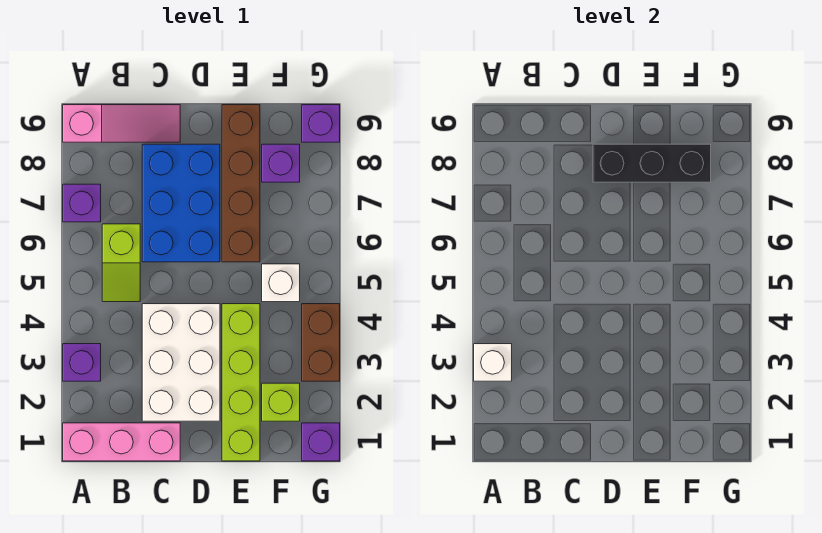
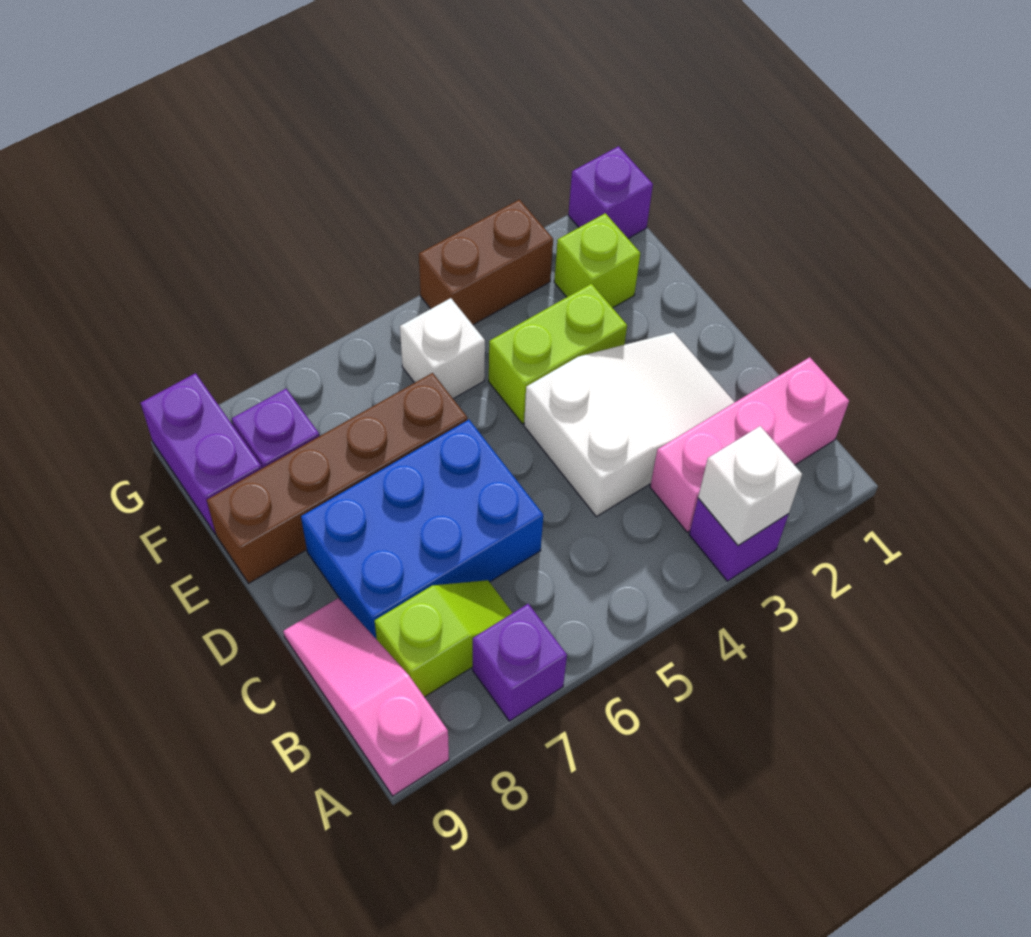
pink brick A1:C1 level 1 -> pink brick B1:B3 level 1
lime slope B5:B6 level 1 top 6 -> lime slope B7:B8 level 1 top 8
white brick C2:D4 level 1 -> white slope C2:D4 level 1 top 4
black brick D8:F8 level 2 -> none
lime brick E1:E4 level 1 -> lime brick E3:E4 level 1
purple brick G9 level 1 -> purple brick F9:G9 level 1

